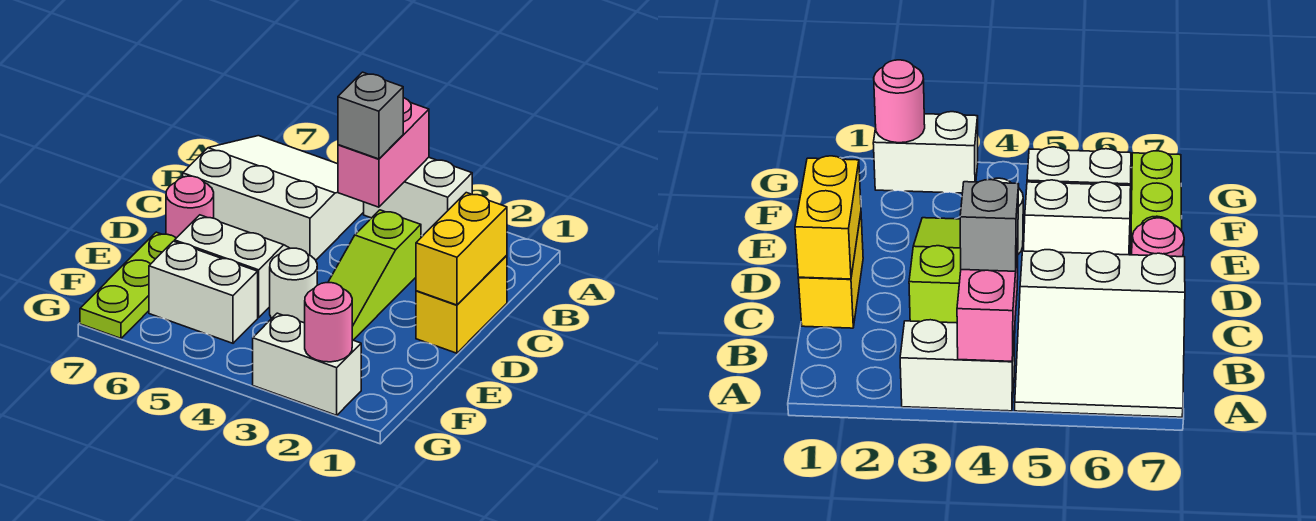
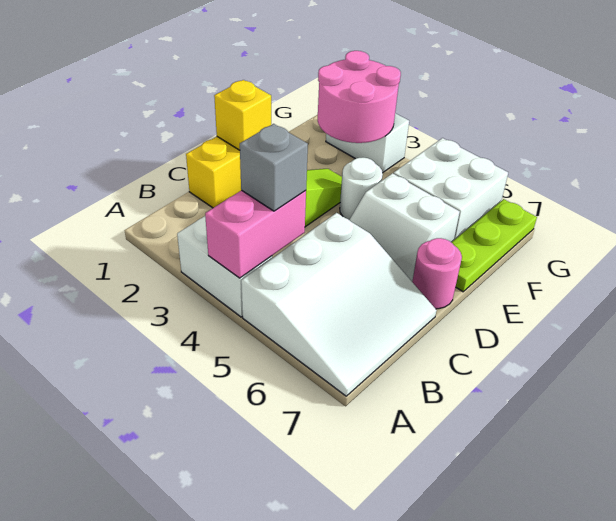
white slope A5:C7 level 1 top C -> white slope A5:C7 level 1 top 5
yellow brick C1:D1 level 2 -> yellow brick D1 level 2
white brick F5:F6 level 1 -> white brick F5:G6 level 1
pink round brick G2 level 2 -> pink round brick F2:G3 level 2

